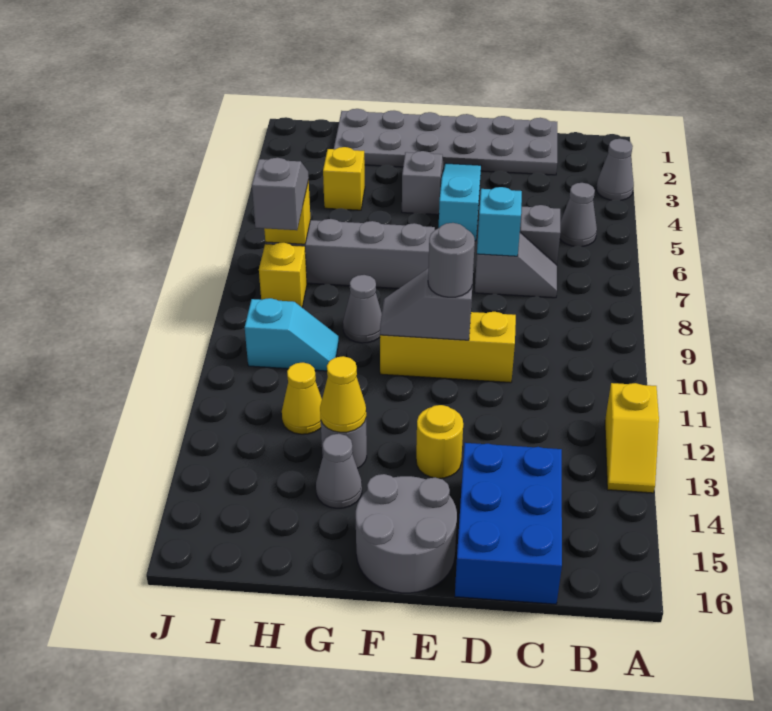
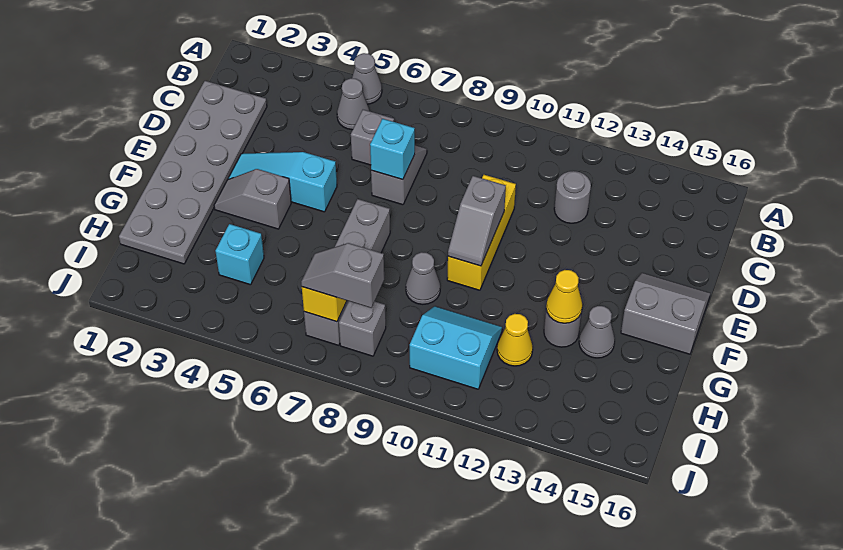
grey cone A3 level 1 -> grey cone A5 level 1
yellow slope A12:A13 level 1 top 12 -> none
blue brick C14:D16 level 1 -> none
grey round brick E10 level 3 -> grey round brick C12 level 1
yellow round brick E13 level 1 -> none
grey round brick E15:F16 level 1 -> grey slope E15:F16 level 1 top F
yellow brick H4 level 1 -> cyan brick H4 level 1
cyan slope H10:I10 level 1 top I -> cyan slope H10:I11 level 1 top I
yellow brick I8 level 1 -> grey brick I8 level 1

